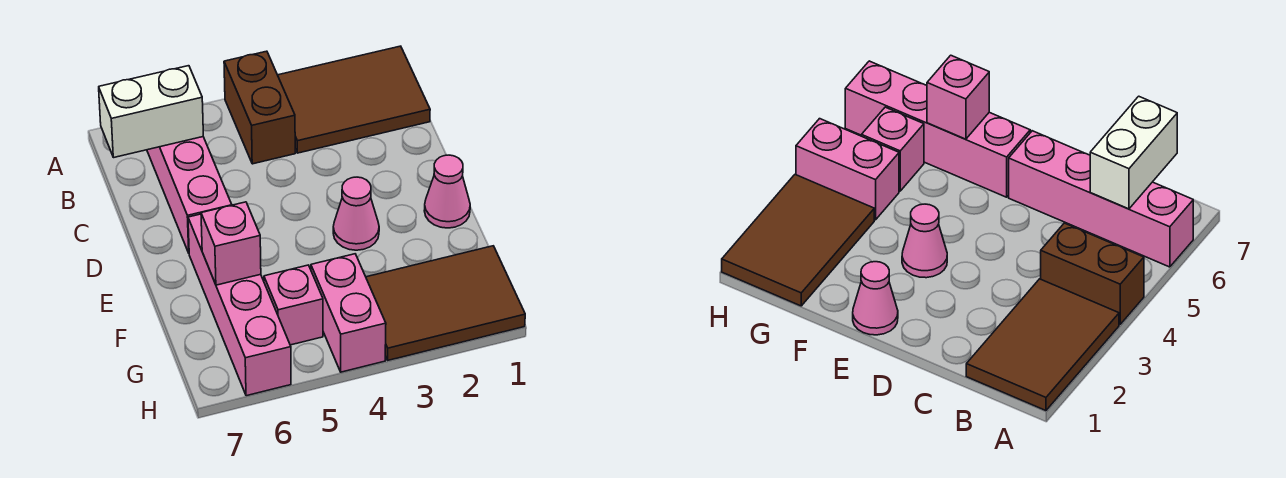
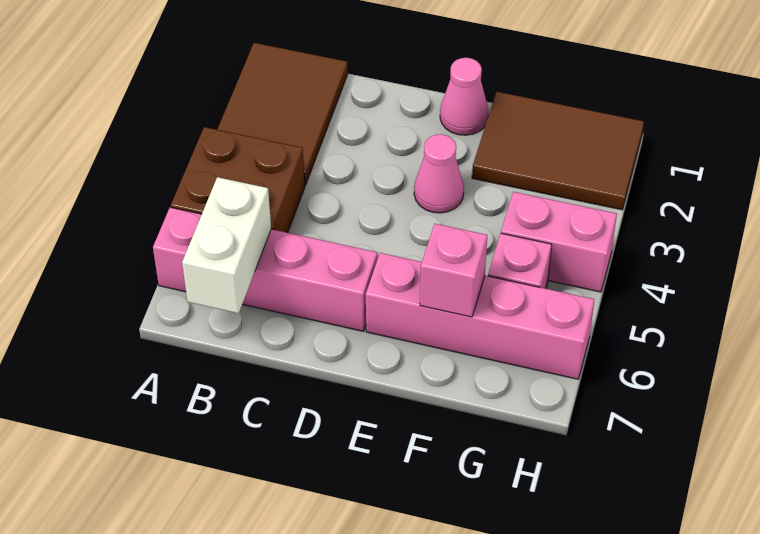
brown brick A4:B4 level 1 -> brown brick A4:B5 level 1
brown tile G1:H3 level 1 -> brown tile F1:H2 level 1

